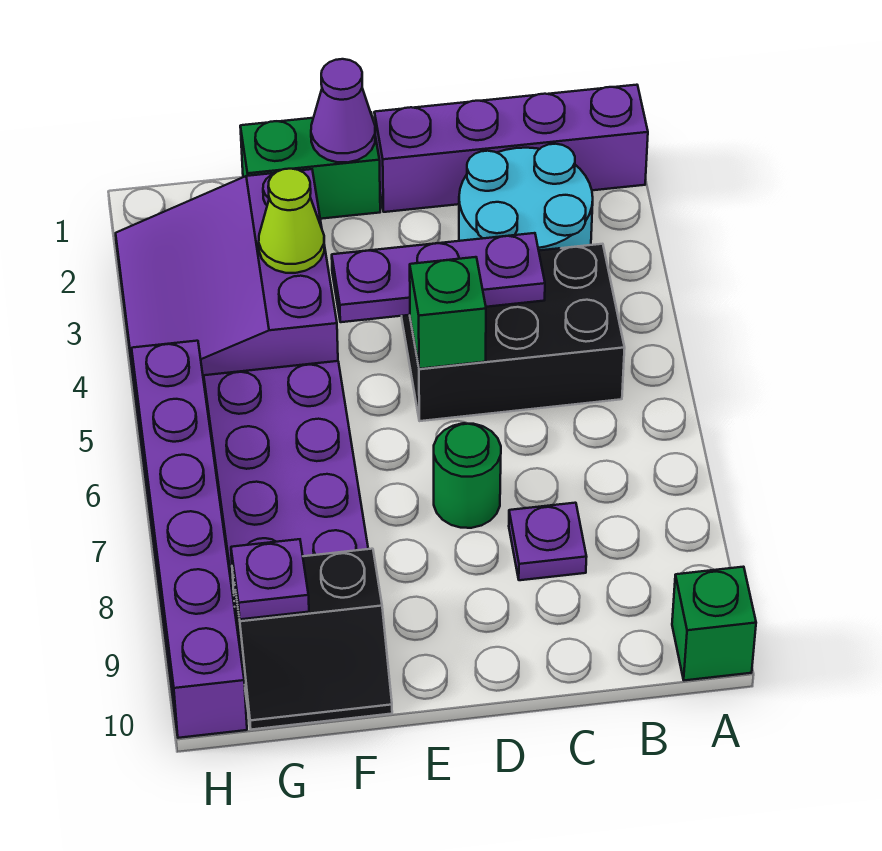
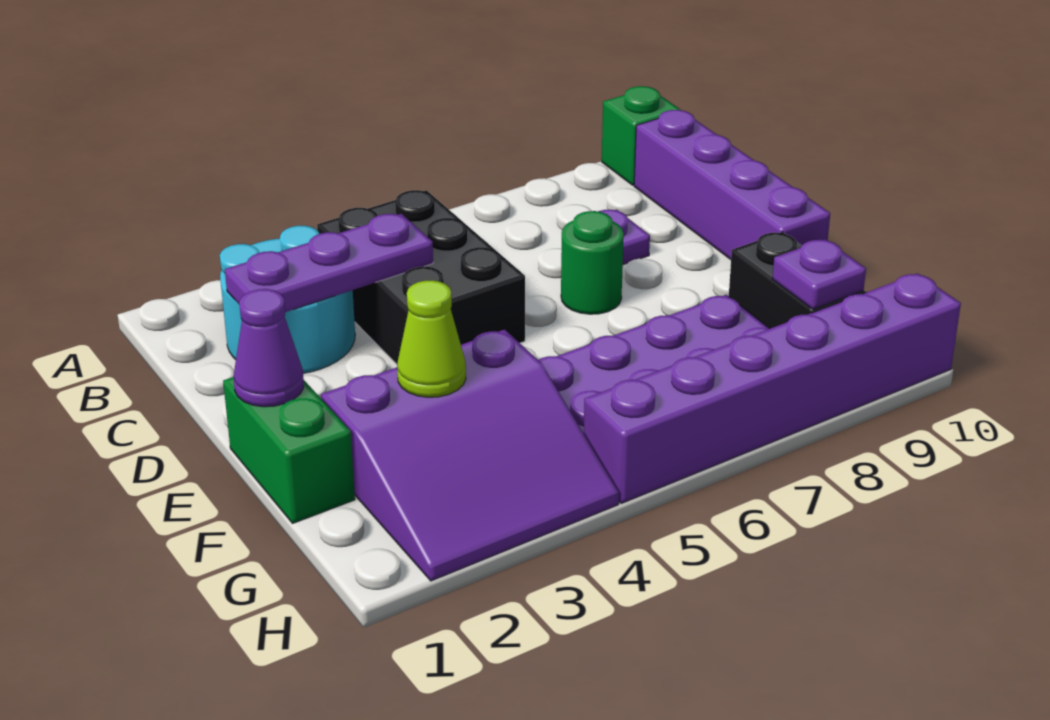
purple brick A1:D1 level 1 -> purple brick B10:E10 level 1
purple plate C4:E4 level 2 -> purple plate C2:C4 level 2
green brick D5 level 2 -> none

